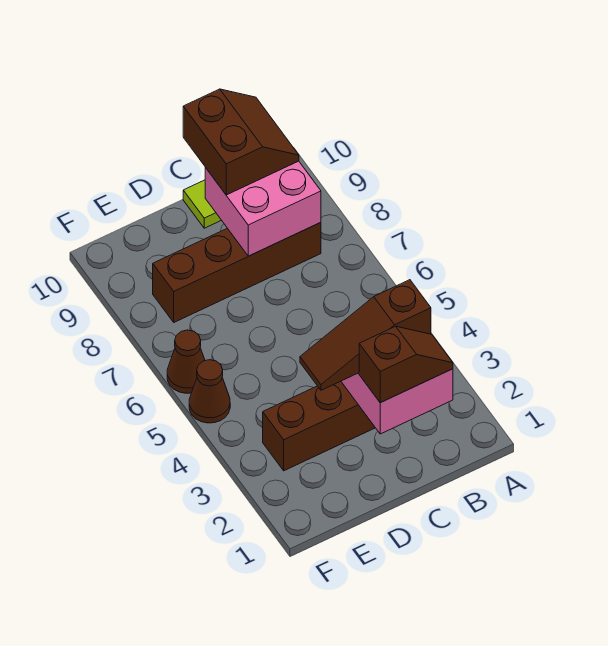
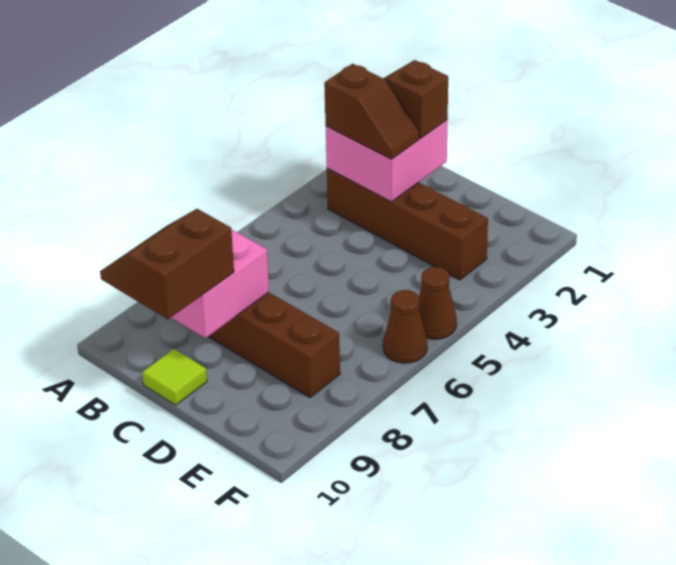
brown slope B3:D3 level 3 top B -> brown slope B3:C3 level 3 top B

